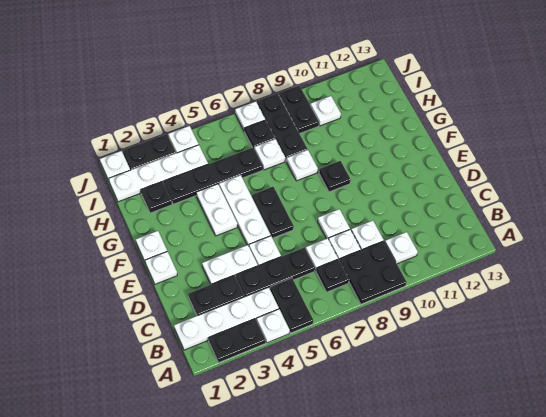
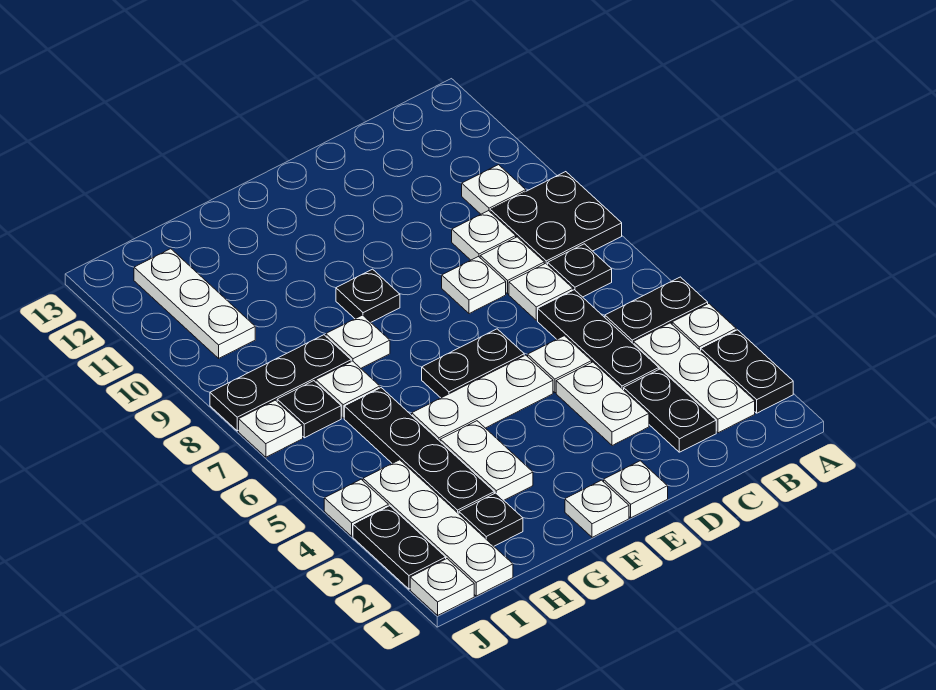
white plate B1:B4 level 1 -> white plate B2:B4 level 1
white plate F4:G4 level 1 -> white plate G3:G4 level 1
black plate I9:J9 level 1 -> none
white plate I10 level 1 -> white plate I10:I12 level 1

